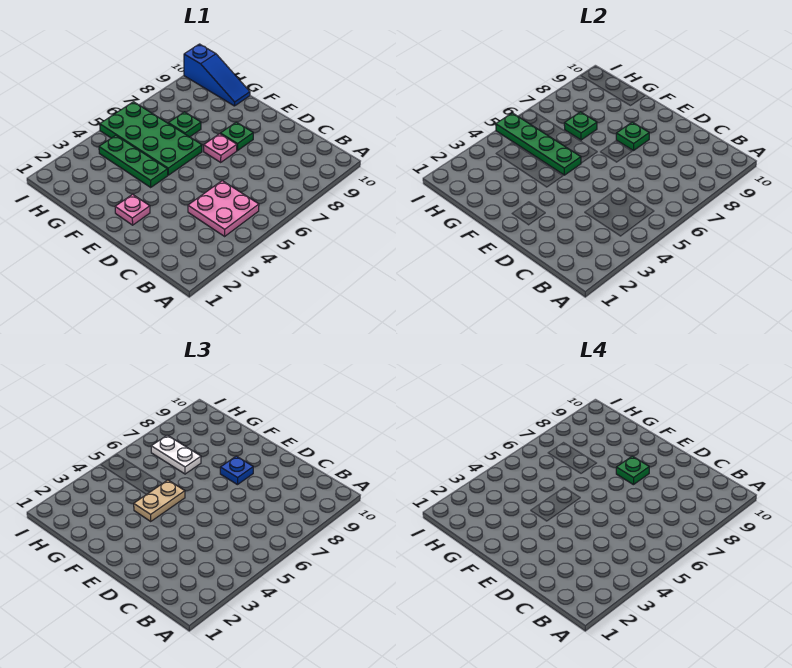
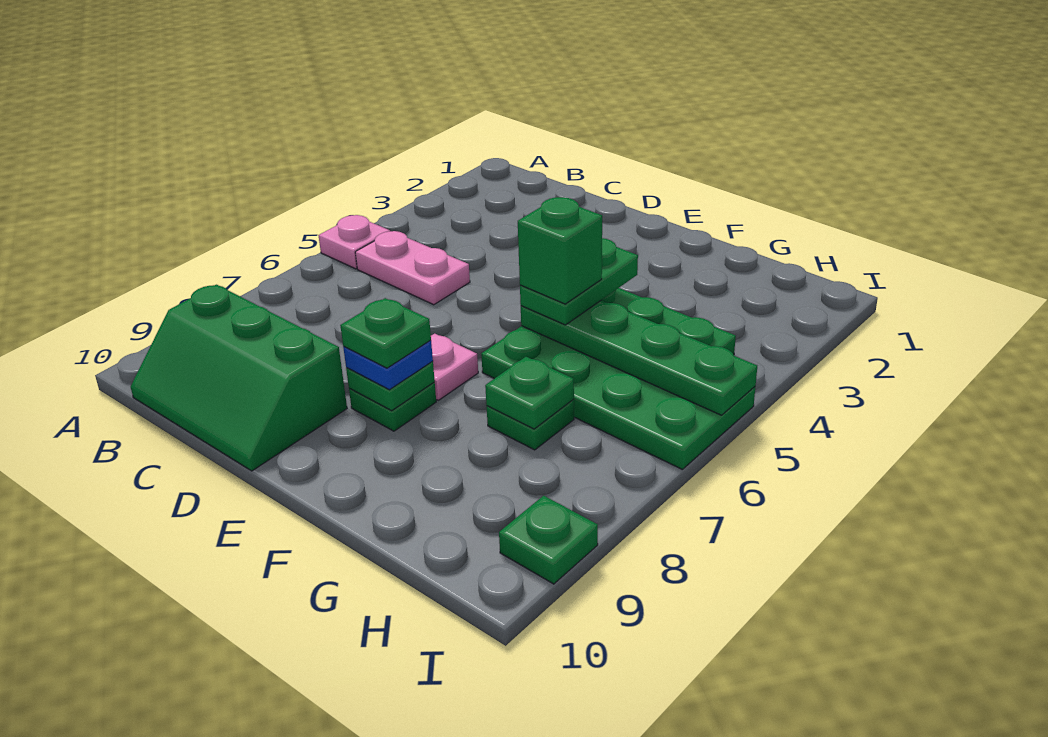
pink plate B4:C5 level 1 -> pink plate B5:C5 level 1
none -> green slope B9:D10 level 1 top 9
pink plate E2 level 1 -> pink plate A5 level 1
tan plate F4:F5 level 3 -> green plate F4:F5 level 3
none -> green brick F5 level 4
white plate G7:H7 level 3 -> none
blue slope G10:I10 level 1 top I -> none
none -> green plate I9 level 1

